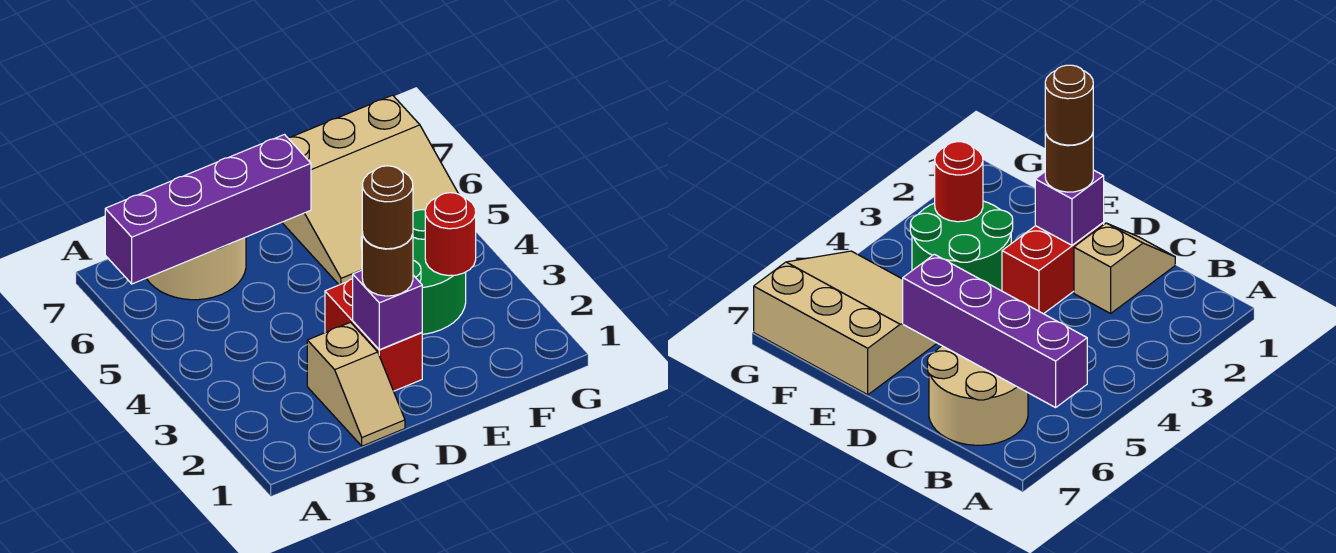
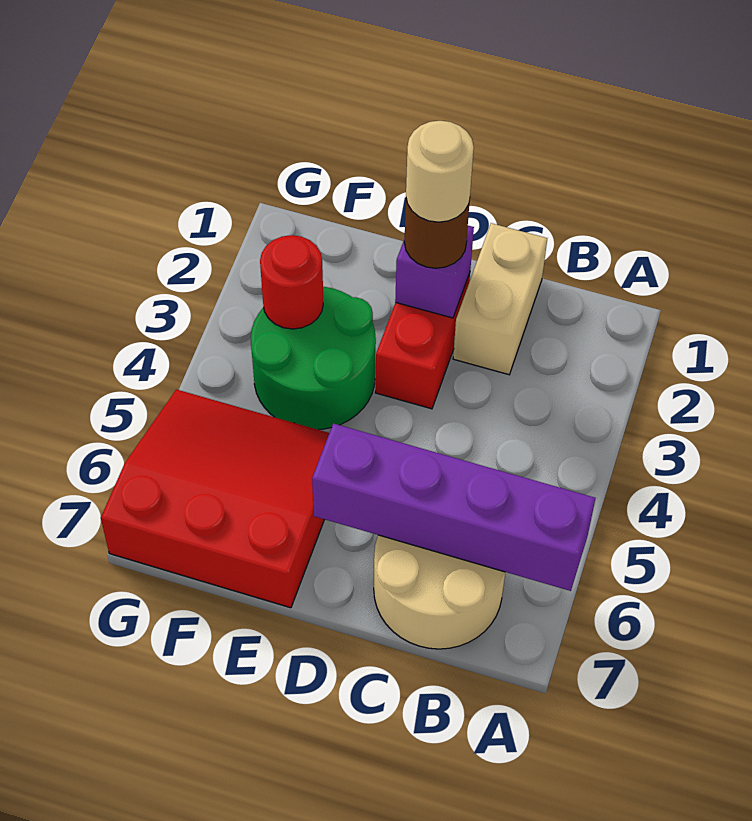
tan slope C1:C2 level 1 top 2 -> tan brick C1:C2 level 1
brown round brick D2 level 4 -> tan round brick D2 level 4
tan slope E5:G7 level 1 top 7 -> red slope E5:G7 level 1 top 7

